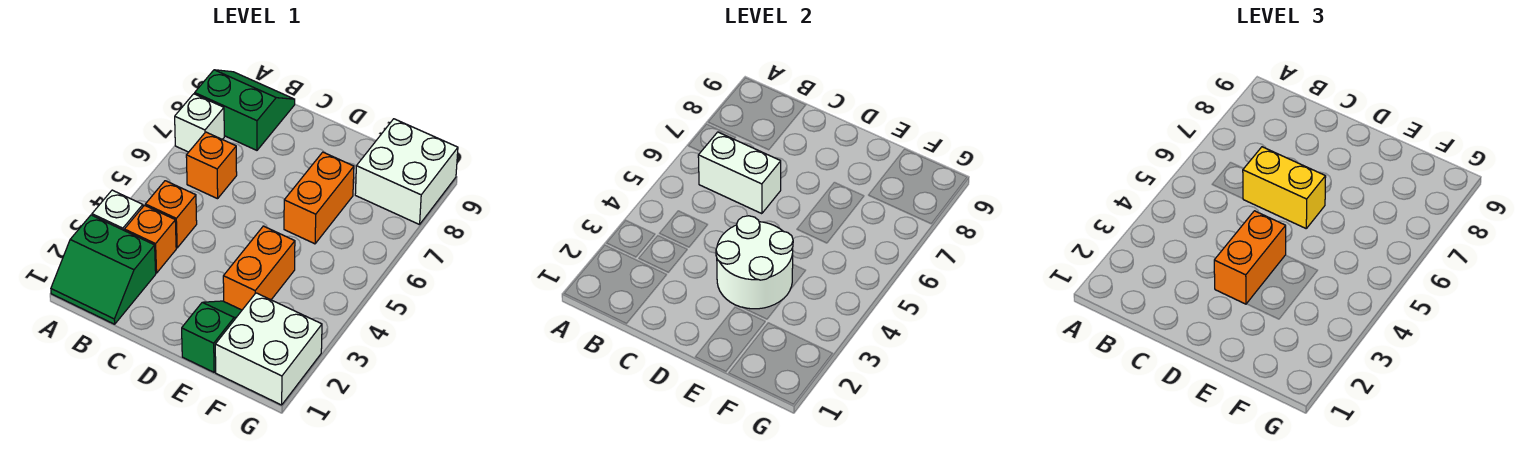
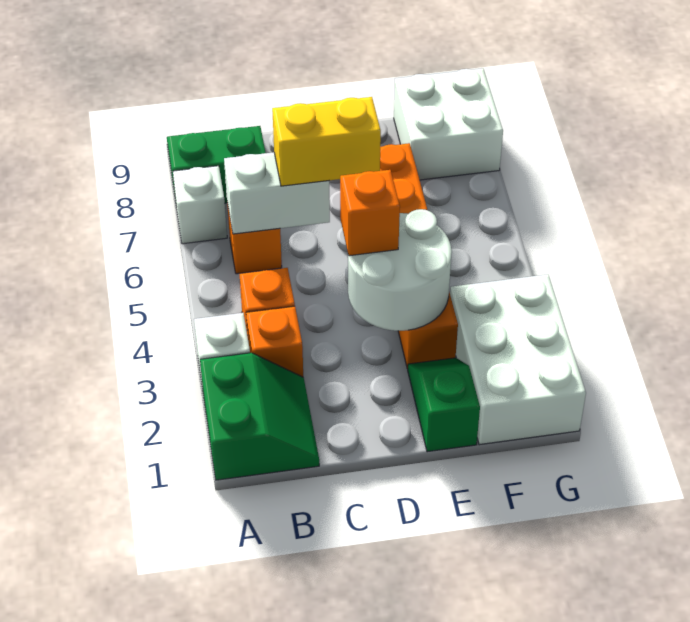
green slope A1:B2 level 1 top 2 -> green slope A1:B2 level 1 top A
orange brick D3:D4 level 3 -> orange brick D4 level 3
white brick F1:G2 level 1 -> white brick F1:G3 level 1

